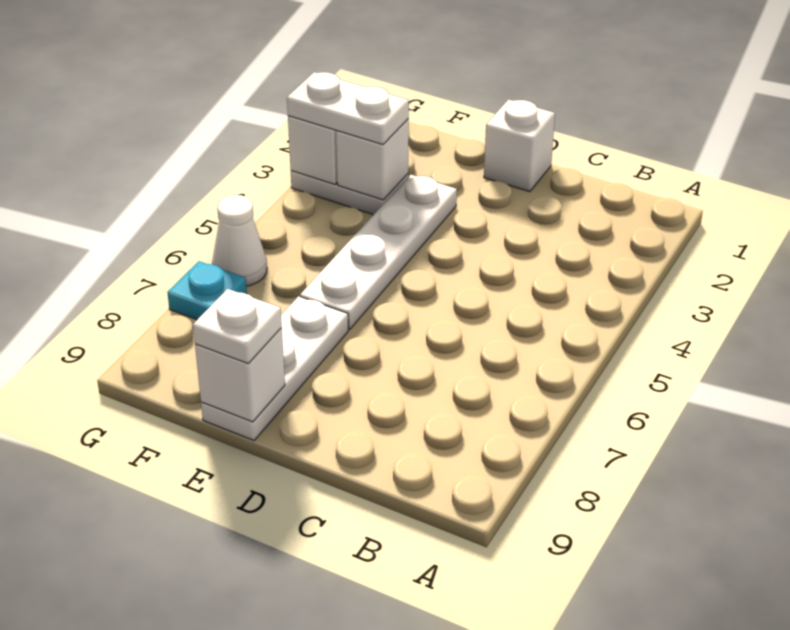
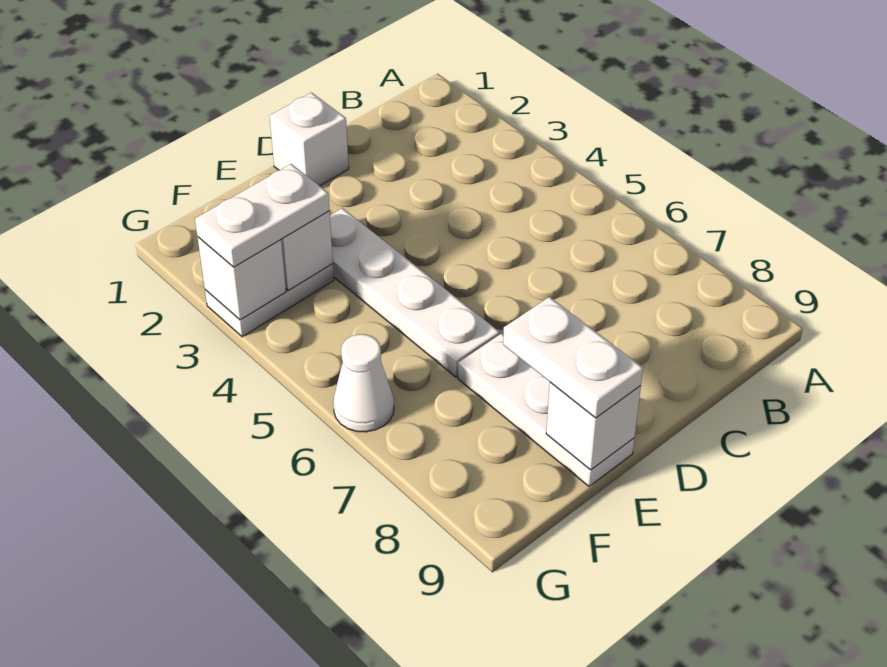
white plate E9 level 3 -> white plate E8:E9 level 3
cyan plate G7 level 1 -> none

